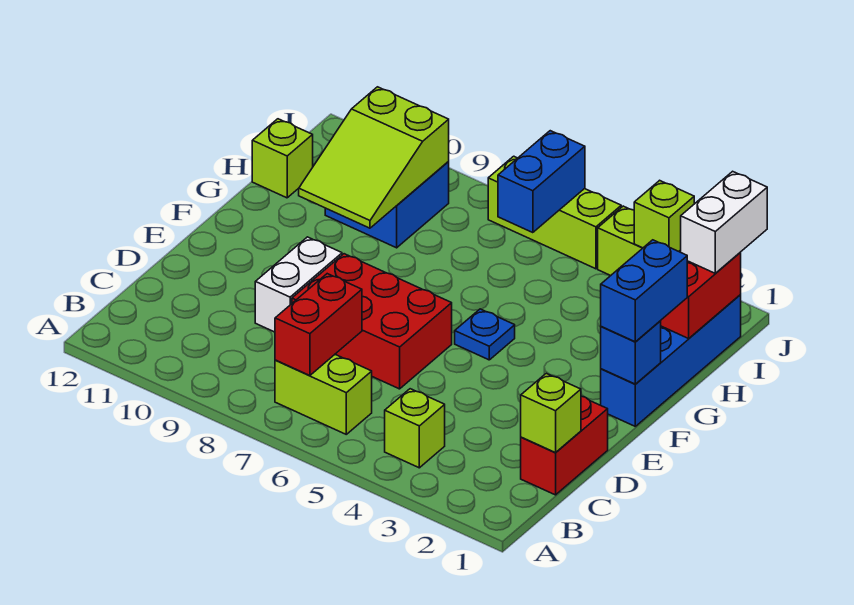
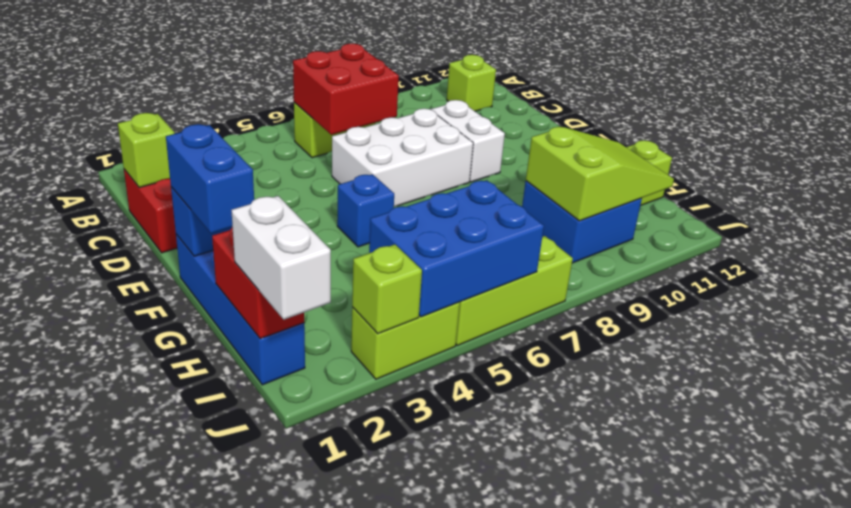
lime brick B4 level 1 -> lime brick B11 level 1
red brick B7:C7 level 2 -> red brick B6:C7 level 2
red brick D6:E8 level 1 -> white brick D6:E8 level 1
blue plate F5 level 1 -> blue brick F5 level 1
lime slope G9:I10 level 2 top I -> lime slope H9:I11 level 2 top 9
blue brick I6:J6 level 2 -> blue brick I4:J6 level 2

